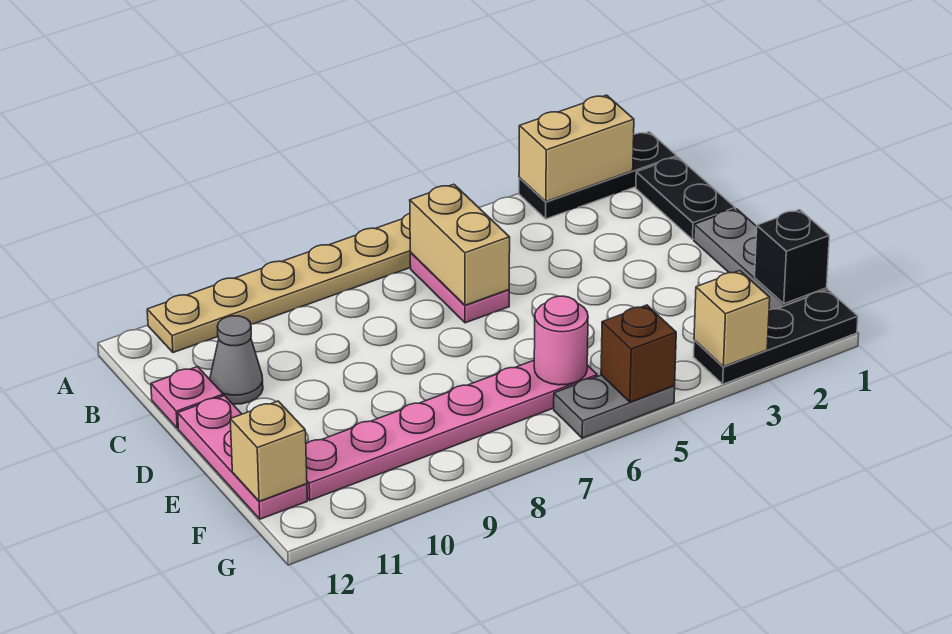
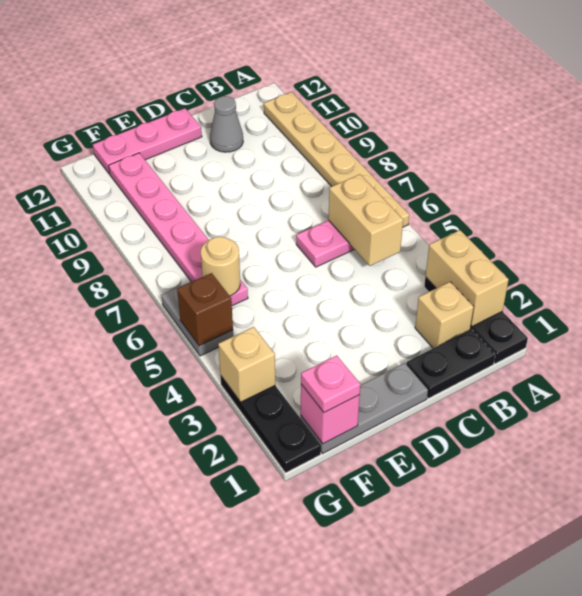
tan brick B6:C6 level 2 -> tan brick B5:B6 level 2
pink plate C12 level 1 -> pink plate F1 level 3
black brick F1 level 2 -> pink brick F1 level 2
pink round brick F6 level 2 -> tan round brick F6 level 2
tan brick F12 level 2 -> tan brick B2 level 1

